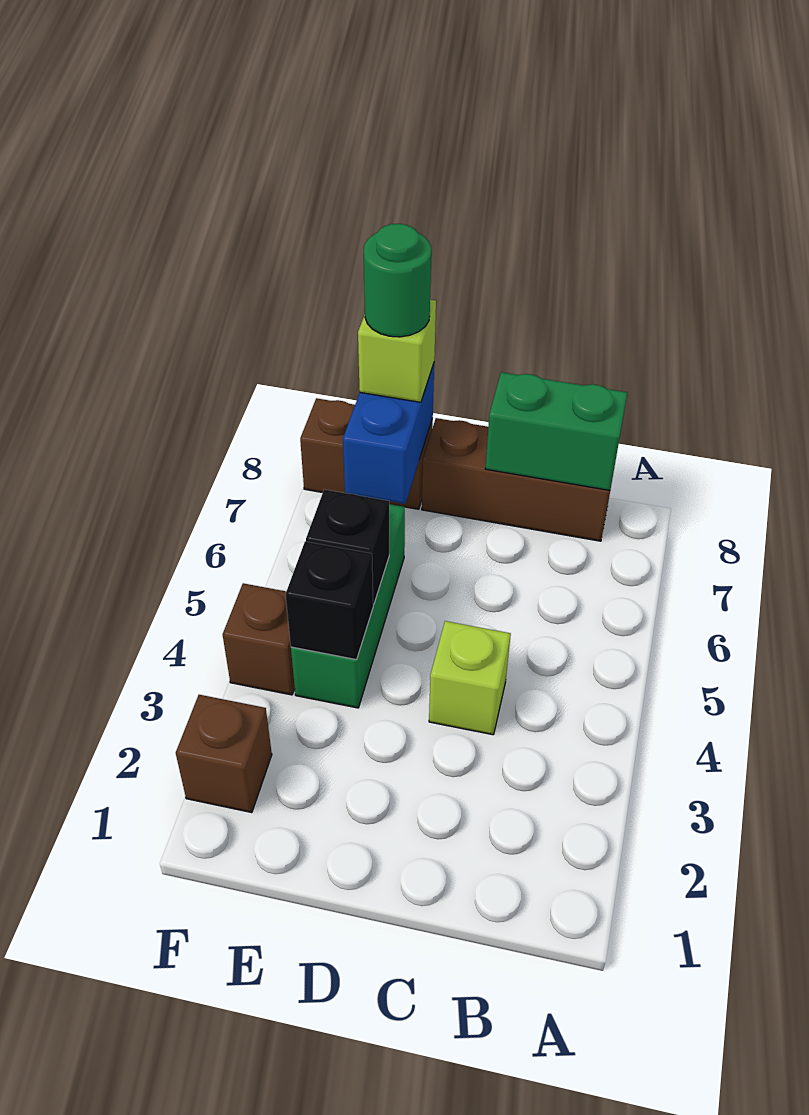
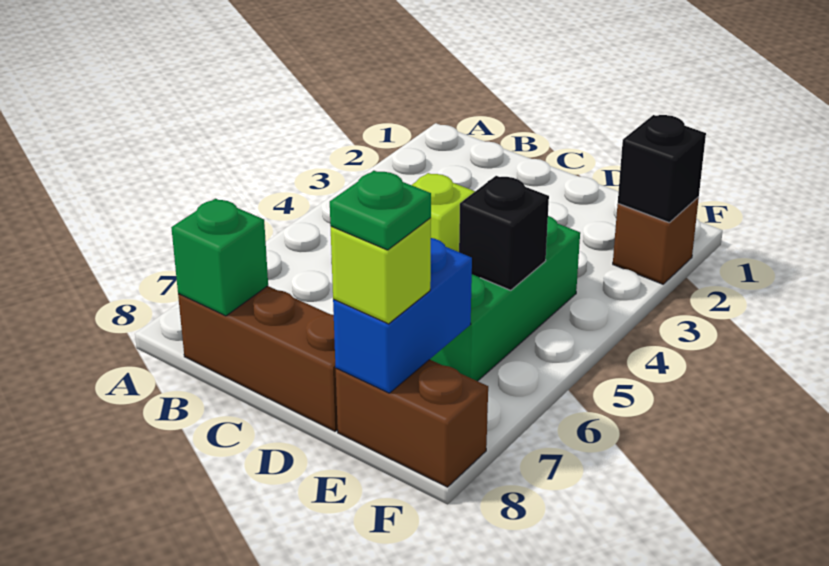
green brick B8:C8 level 2 -> green brick B8 level 2
black brick E4 level 2 -> black brick F2 level 2
green round brick E8 level 4 -> green plate E8 level 4
brown brick F4 level 1 -> none

